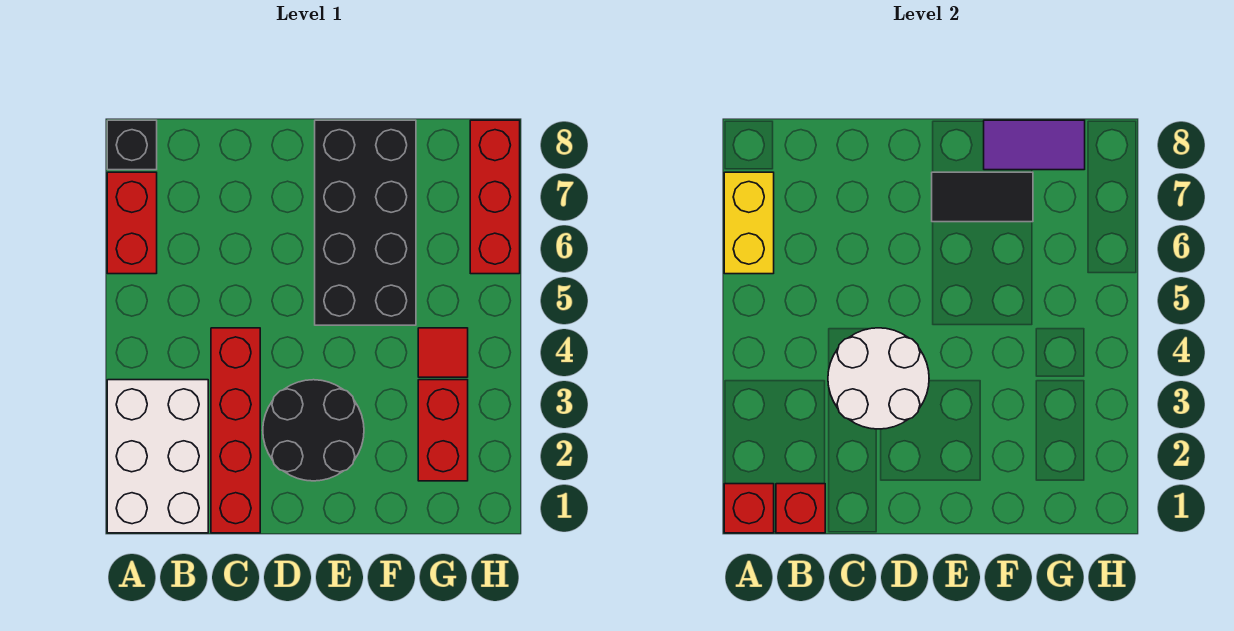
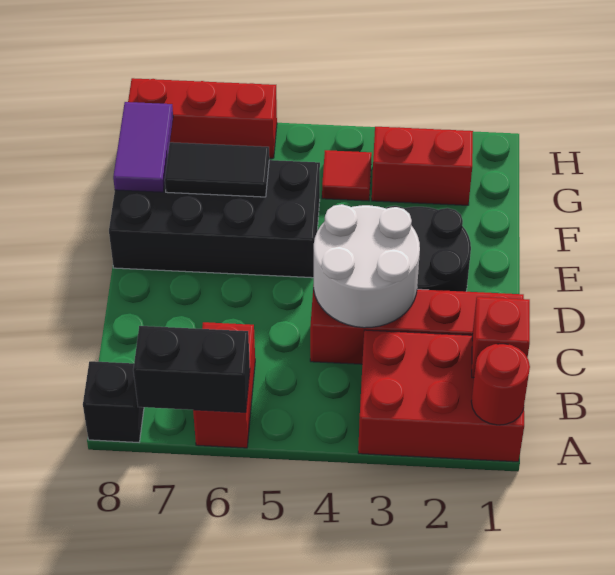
white brick A1:B3 level 1 -> red brick A1:B3 level 1
red brick A1 level 2 -> red round brick A1 level 2
red brick A6:A7 level 1 -> red brick A6:B6 level 1
yellow brick A6:A7 level 2 -> black brick A6:A7 level 2
black tile E7:F7 level 2 -> black tile F6:F7 level 2

